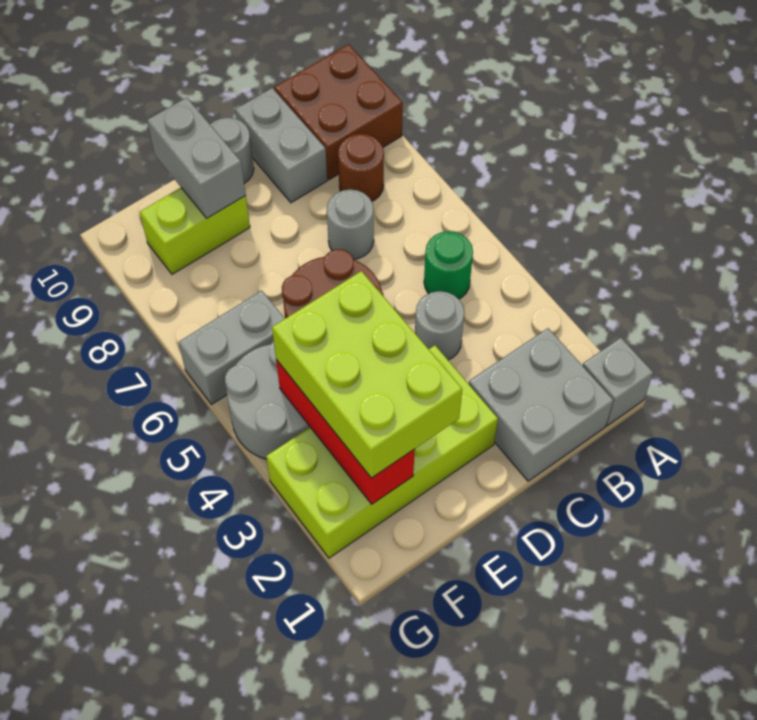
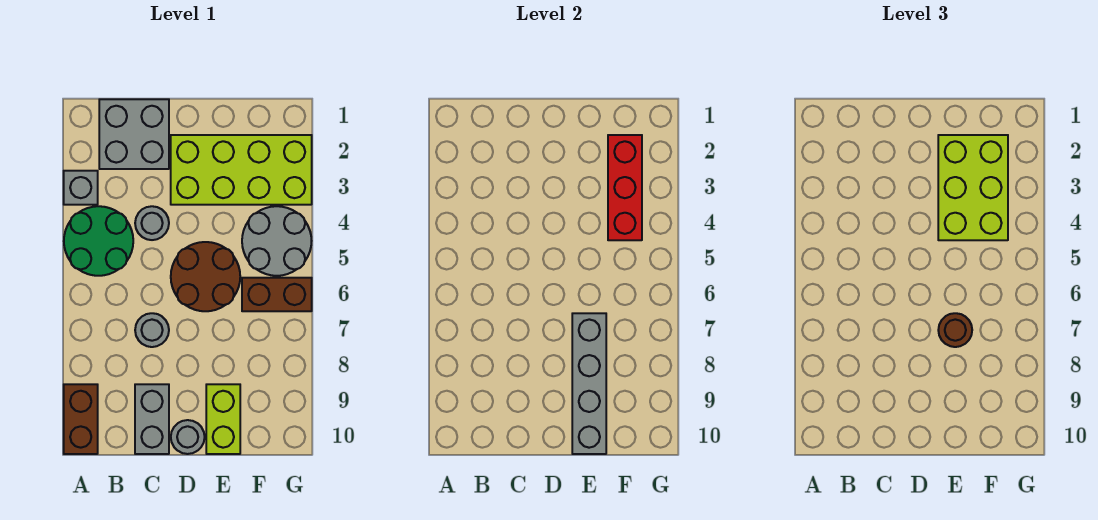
grey brick A1 level 1 -> grey brick A3 level 1
brown brick A9:B10 level 1 -> brown brick A9:A10 level 1
green round brick B5 level 1 -> green round brick A4:B5 level 1
brown round brick B8 level 1 -> brown round brick E7 level 3
lime brick E9:F9 level 1 -> lime brick E9:E10 level 1
grey brick E9:E10 level 2 -> grey brick E7:E10 level 2
grey brick F6:G6 level 1 -> brown brick F6:G6 level 1

